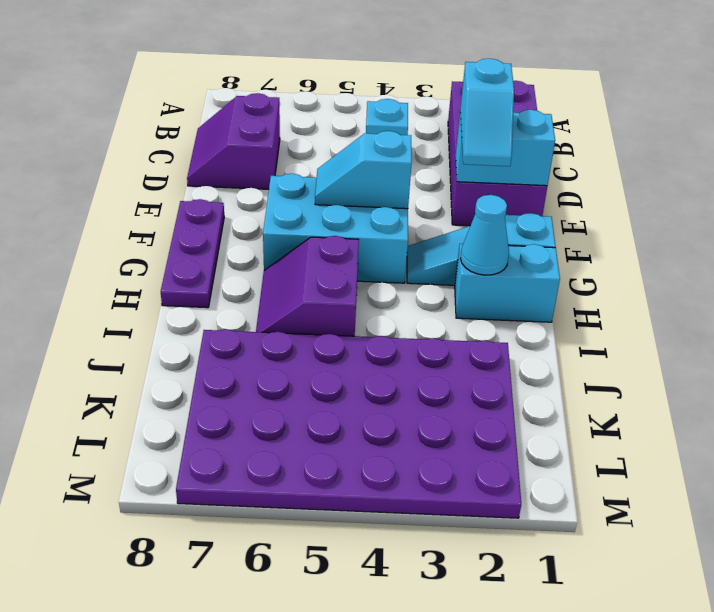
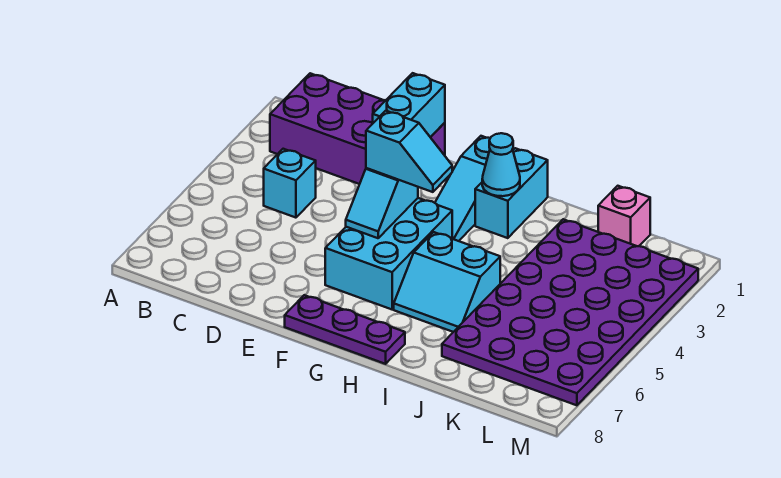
purple slope C7:D8 level 1 top 7 -> none
cyan slope E2:F2 level 3 top E -> cyan slope F4:G4 level 3 top F
purple slope H5:I6 level 1 top 5 -> cyan slope H5:I6 level 1 top 5
none -> pink brick K1 level 1

